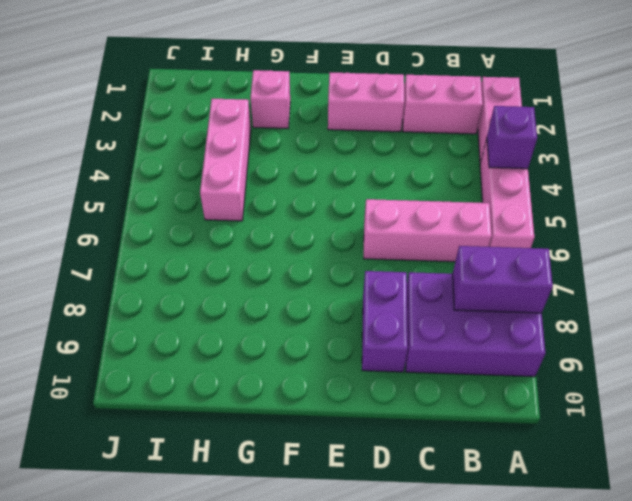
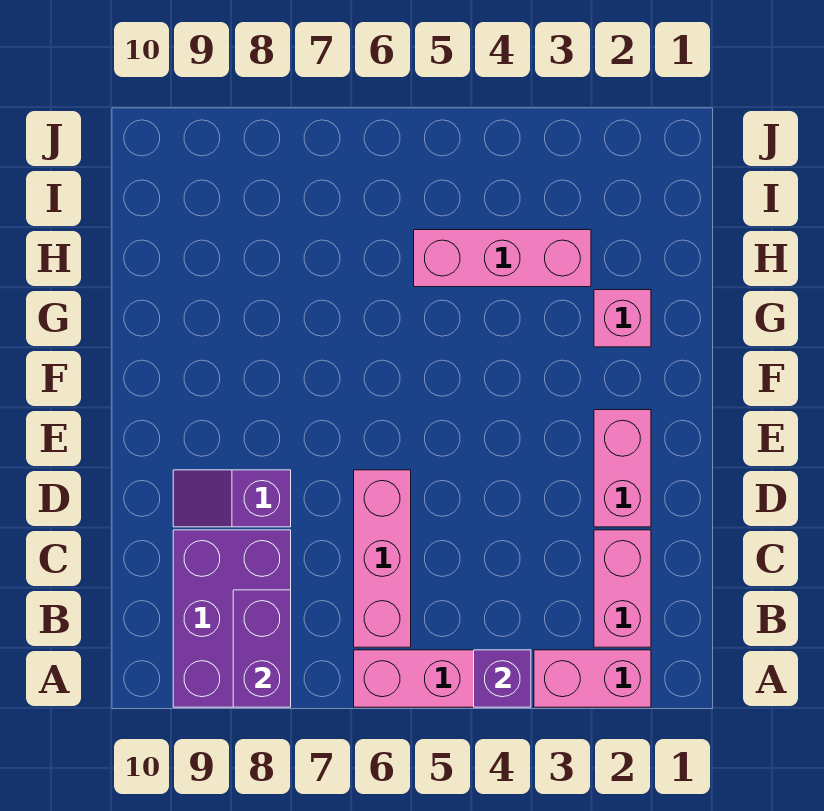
purple brick D8:D9 level 1 -> purple slope D8:D9 level 1 top 8

